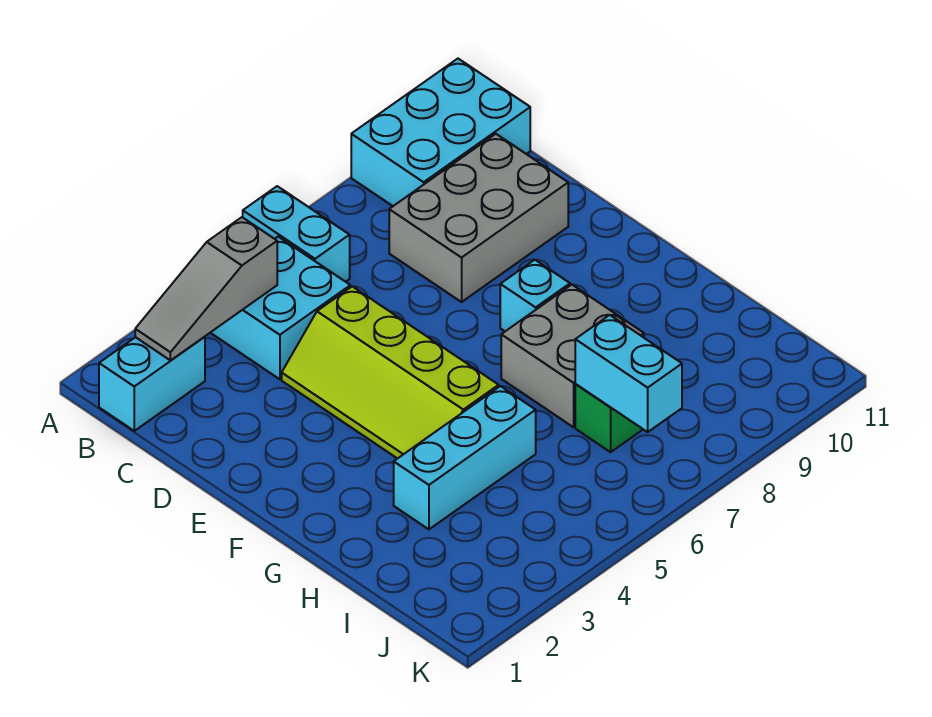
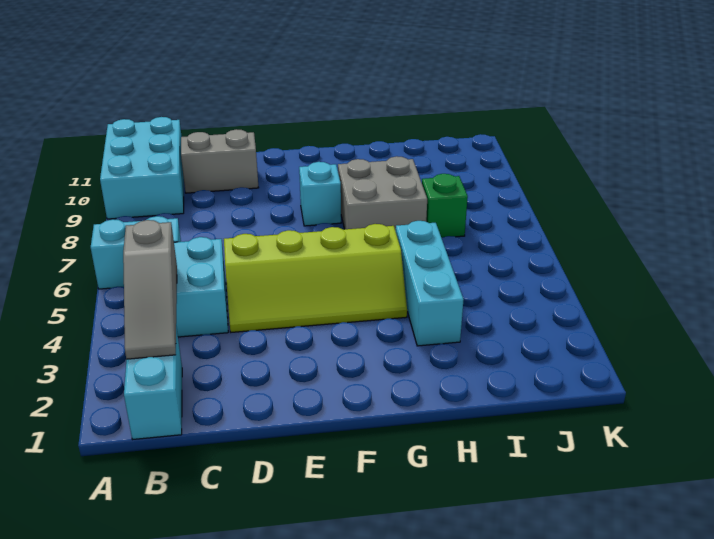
grey brick C8:D10 level 1 -> grey brick C10:D10 level 1
cyan brick I7:J7 level 2 -> none

